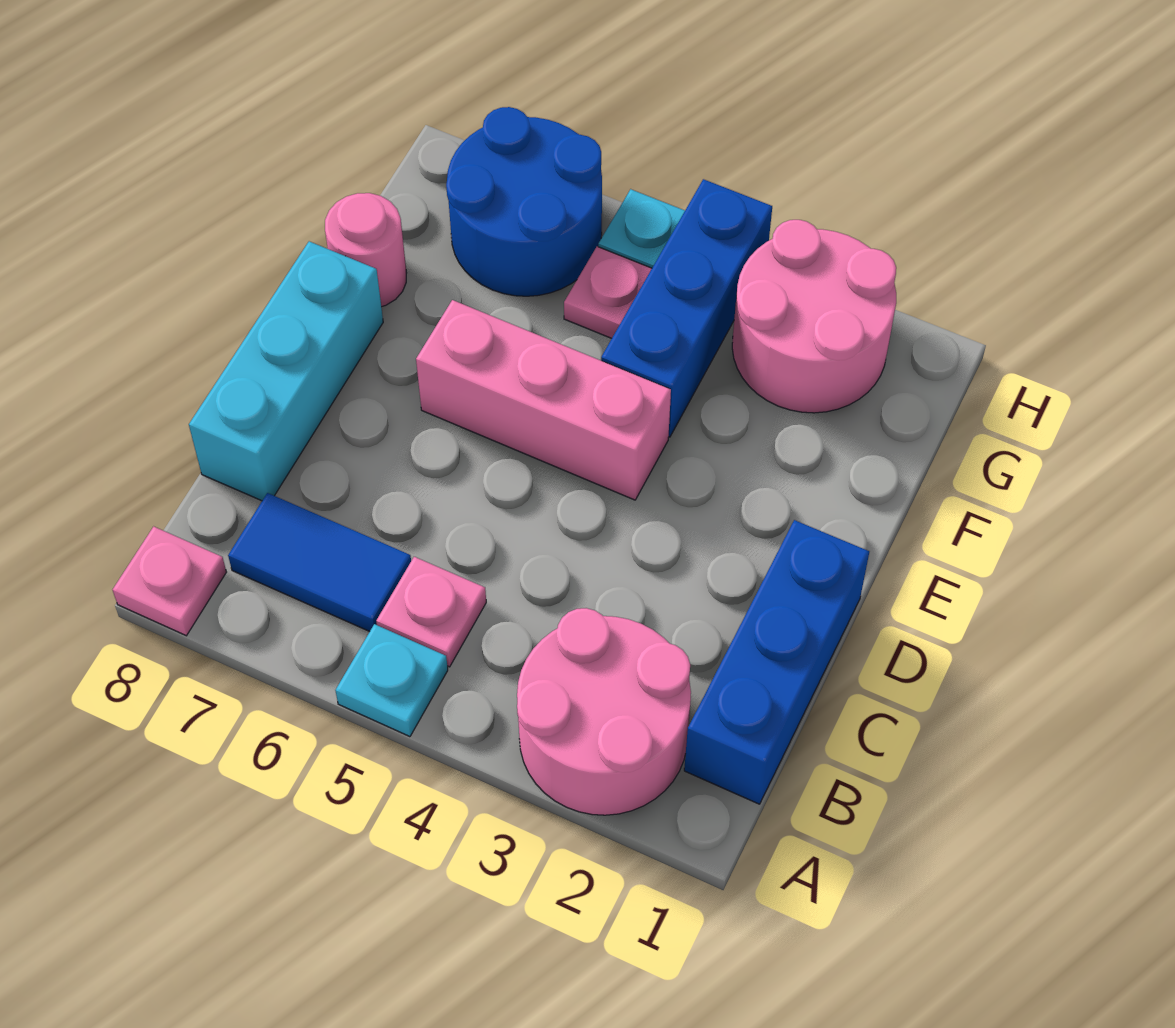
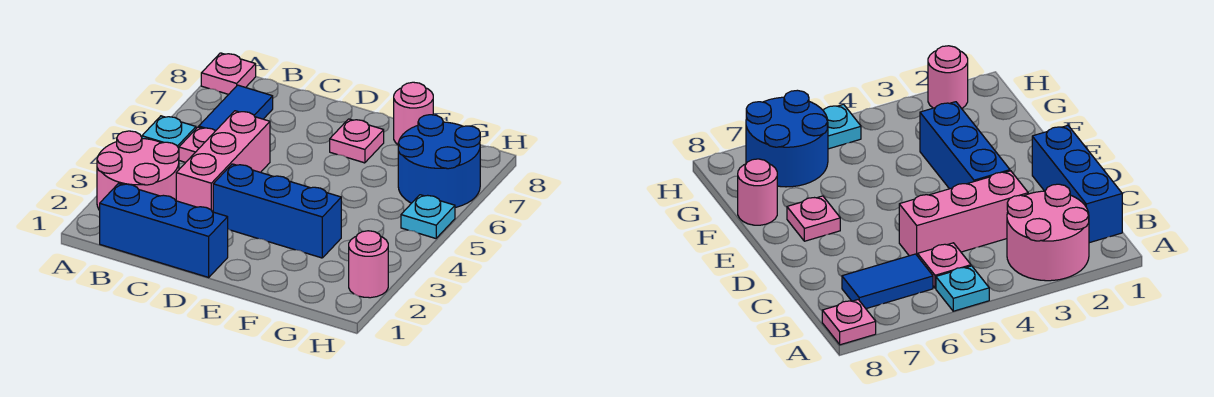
cyan brick C8:E8 level 1 -> none
pink brick E4:E6 level 1 -> pink brick C3:C5 level 1
blue brick F4:H4 level 1 -> blue brick D3:F3 level 1
pink round brick G2:H3 level 1 -> pink round brick H2 level 1
pink plate G5 level 1 -> pink plate E7 level 1

